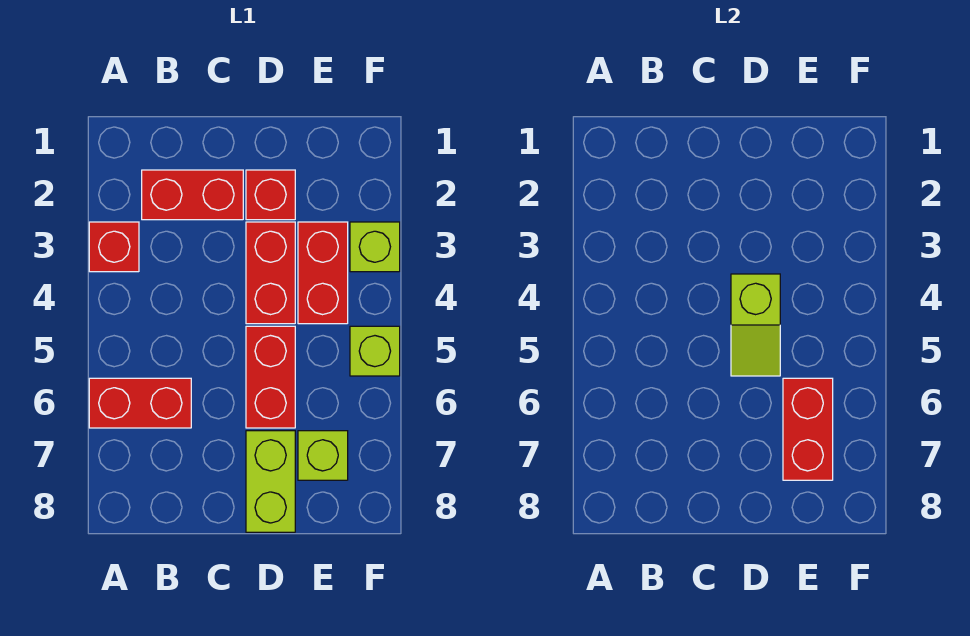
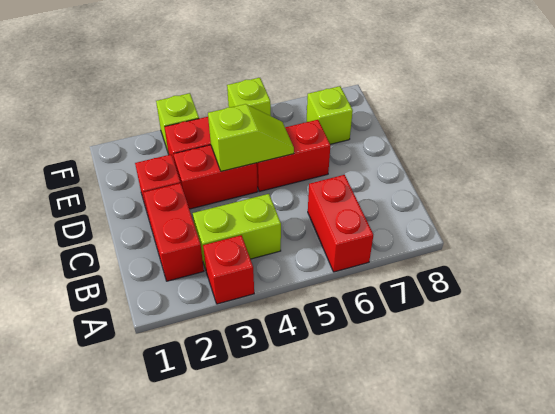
lime brick D7:D8 level 1 -> lime brick B3:B4 level 1
red brick E6:E7 level 2 -> none

